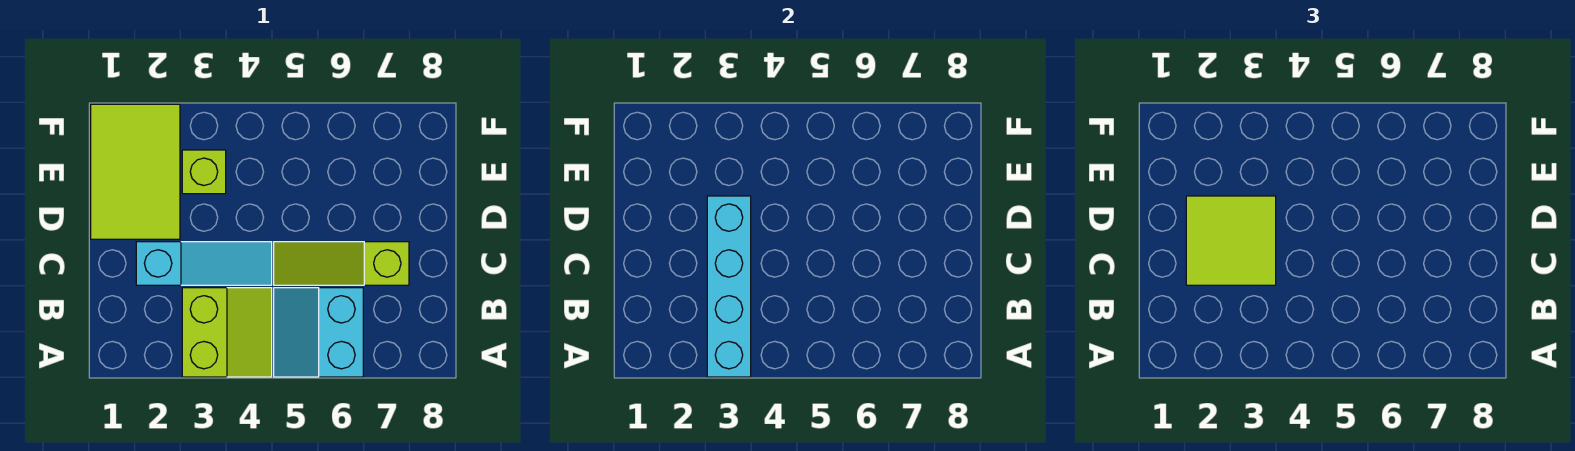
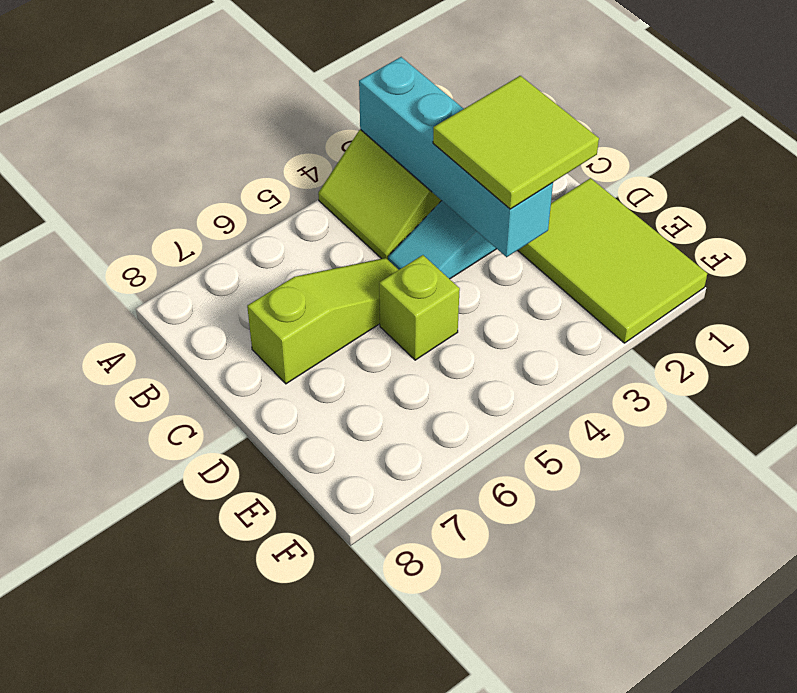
cyan slope A5:B6 level 1 top 6 -> none
lime brick E3 level 1 -> lime brick D5 level 1

